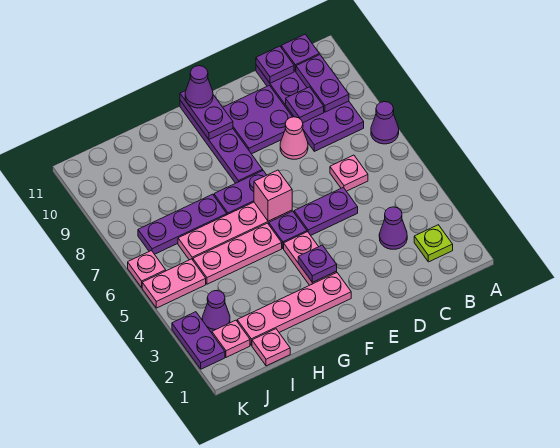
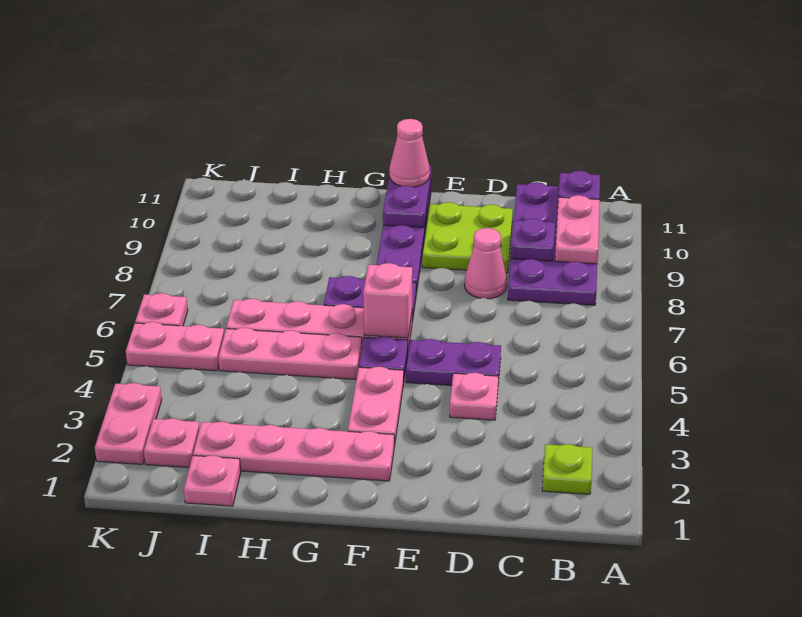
purple cone A7 level 1 -> none
purple plate B9:B10 level 2 -> pink plate B9:B10 level 2
purple cone C3 level 1 -> none
pink plate C6 level 1 -> pink plate D4 level 1
purple plate C11 level 2 -> none
purple plate D9:E10 level 1 -> lime plate D9:E10 level 1
purple plate F3 level 2 -> none
purple cone F11 level 3 -> pink cone F11 level 3
purple plate H7:J7 level 1 -> none
purple cone J3 level 1 -> none
purple plate K2:K3 level 1 -> pink plate K2:K3 level 1

